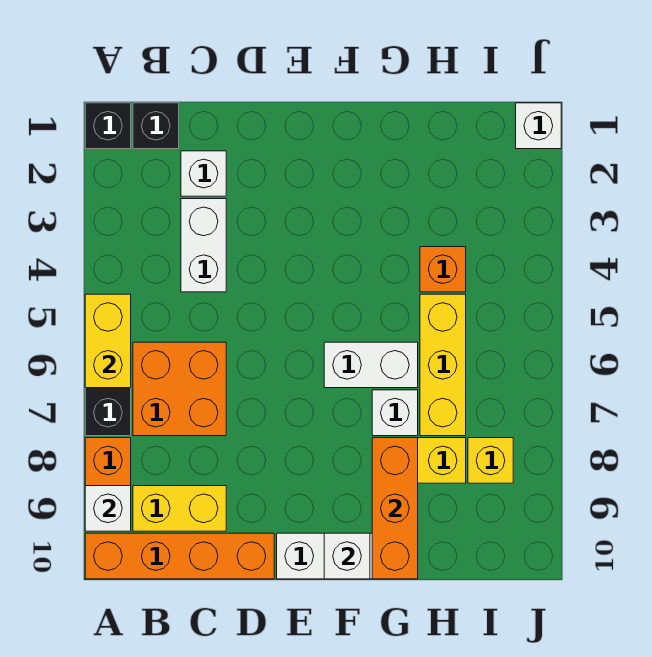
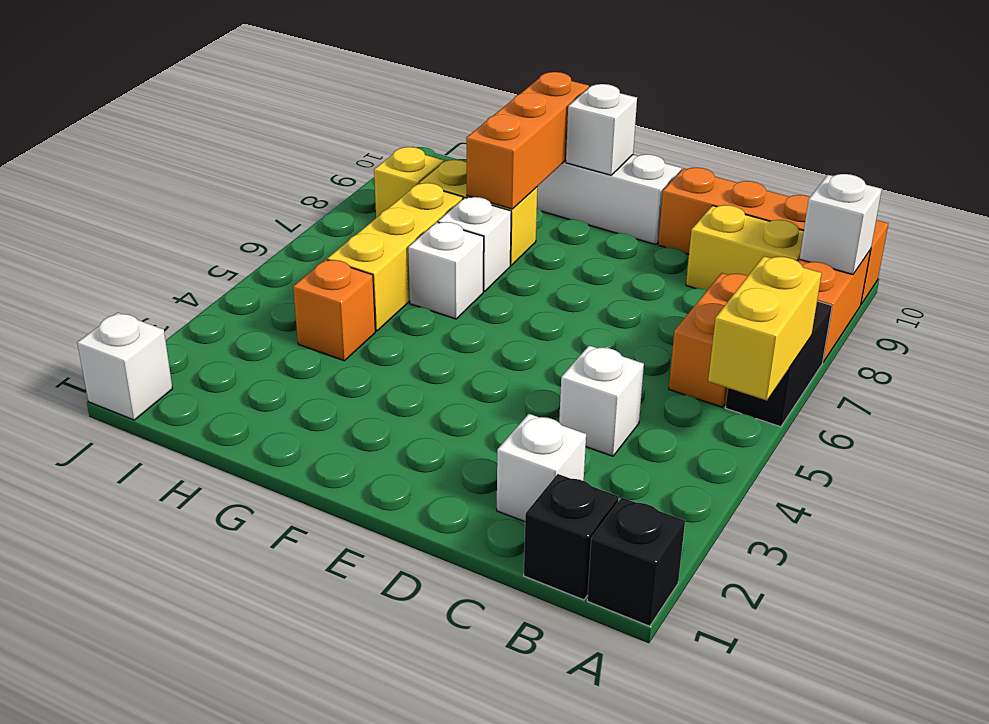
orange brick B6:C7 level 1 -> orange brick B6:B7 level 1
white brick C3:C4 level 1 -> white brick C4 level 1
white brick F6:G6 level 1 -> white brick G6 level 1

